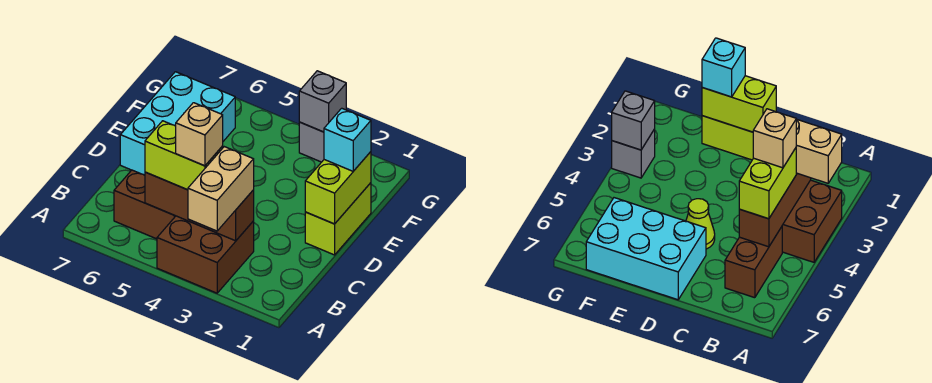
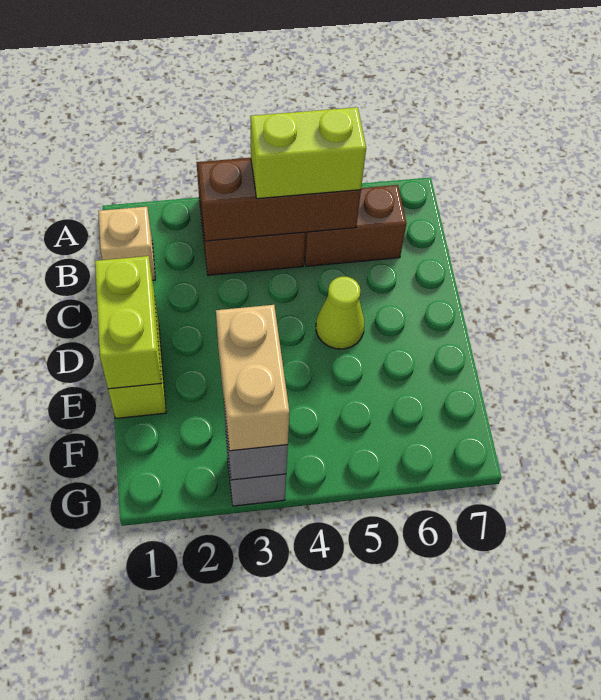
tan brick A3:B3 level 3 -> tan brick F3:G3 level 3
tan brick B4 level 4 -> tan brick B1 level 1
cyan brick D6:F7 level 1 -> none
cyan brick E1 level 3 -> none

